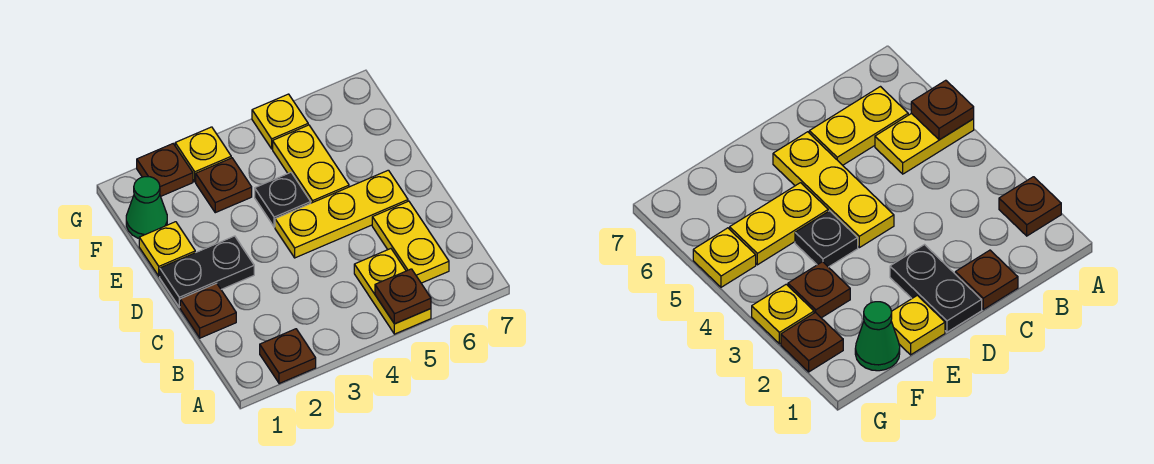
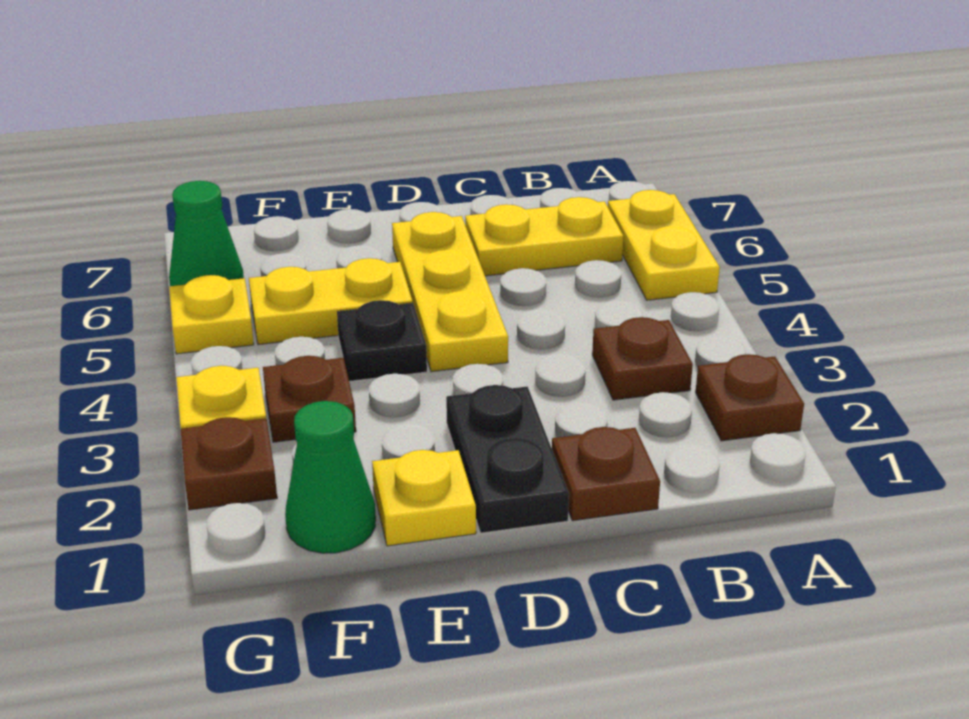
yellow plate A5:B5 level 1 -> yellow plate A5:A6 level 1
brown plate A5 level 2 -> brown plate B3 level 1
none -> green cone G6 level 1

